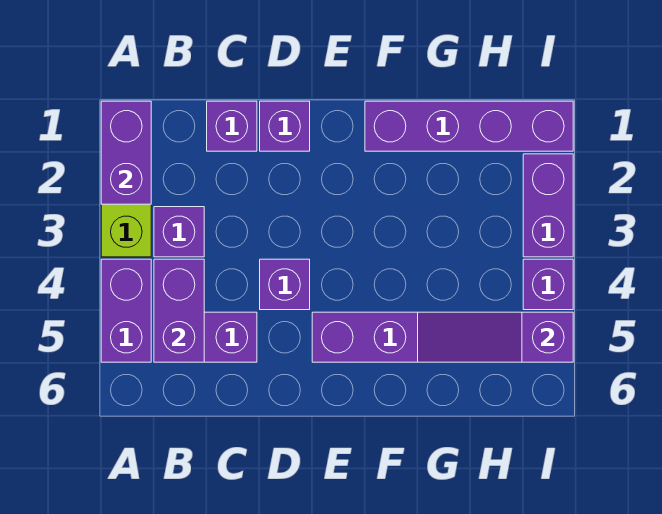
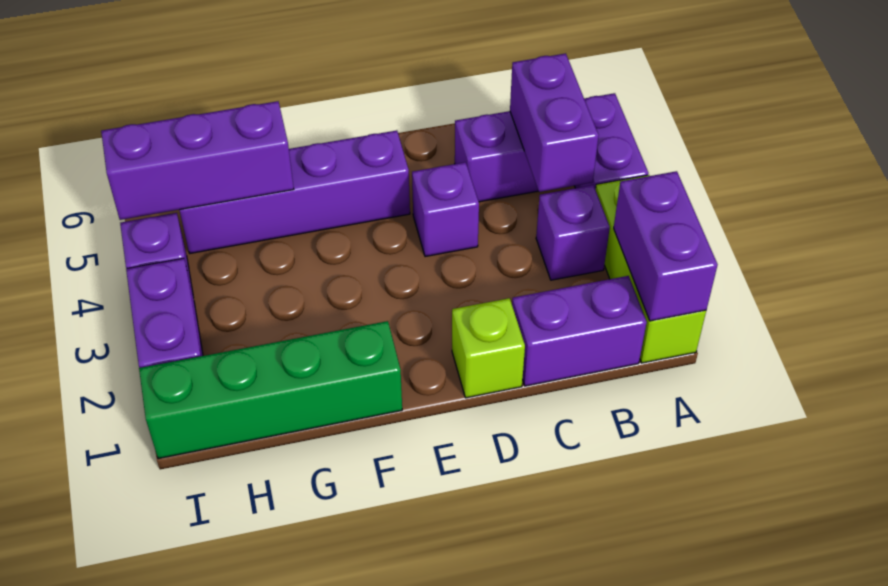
purple brick C1 level 1 -> purple brick B1:C1 level 1
purple brick D1 level 1 -> lime brick D1 level 1
purple brick F1:I1 level 1 -> green brick F1:I1 level 1
purple slope G5:I5 level 2 top I -> purple brick G5:I5 level 2

